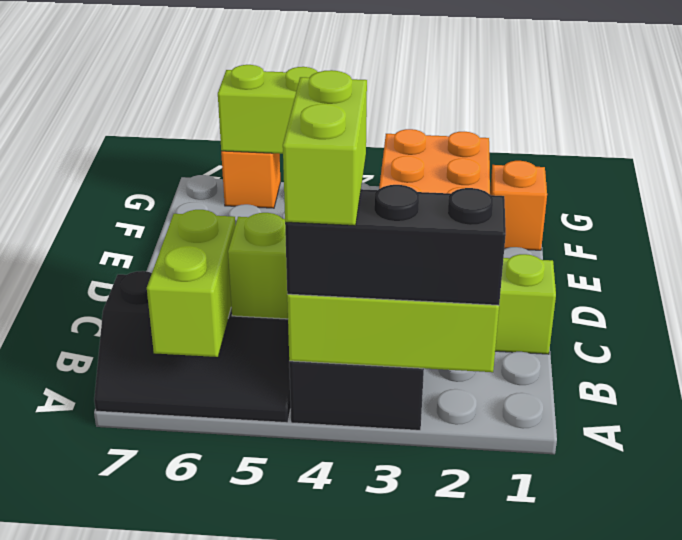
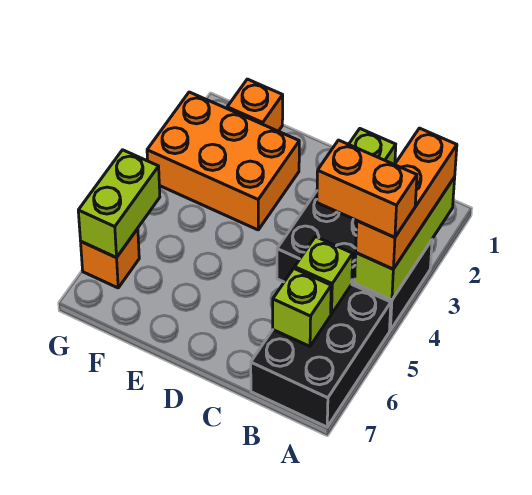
black brick A2:A4 level 3 -> orange brick A2:A4 level 3
lime brick A4:B4 level 4 -> orange brick A4:B4 level 4
black slope A5:B7 level 1 top B -> black brick A5:B7 level 1
lime brick A6:B6 level 2 -> lime brick B6 level 2

